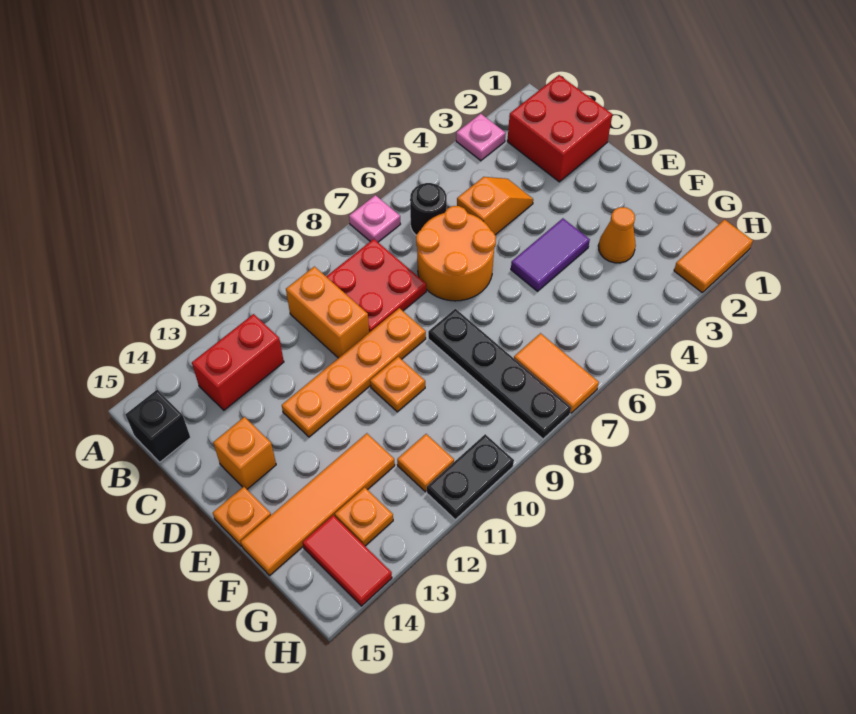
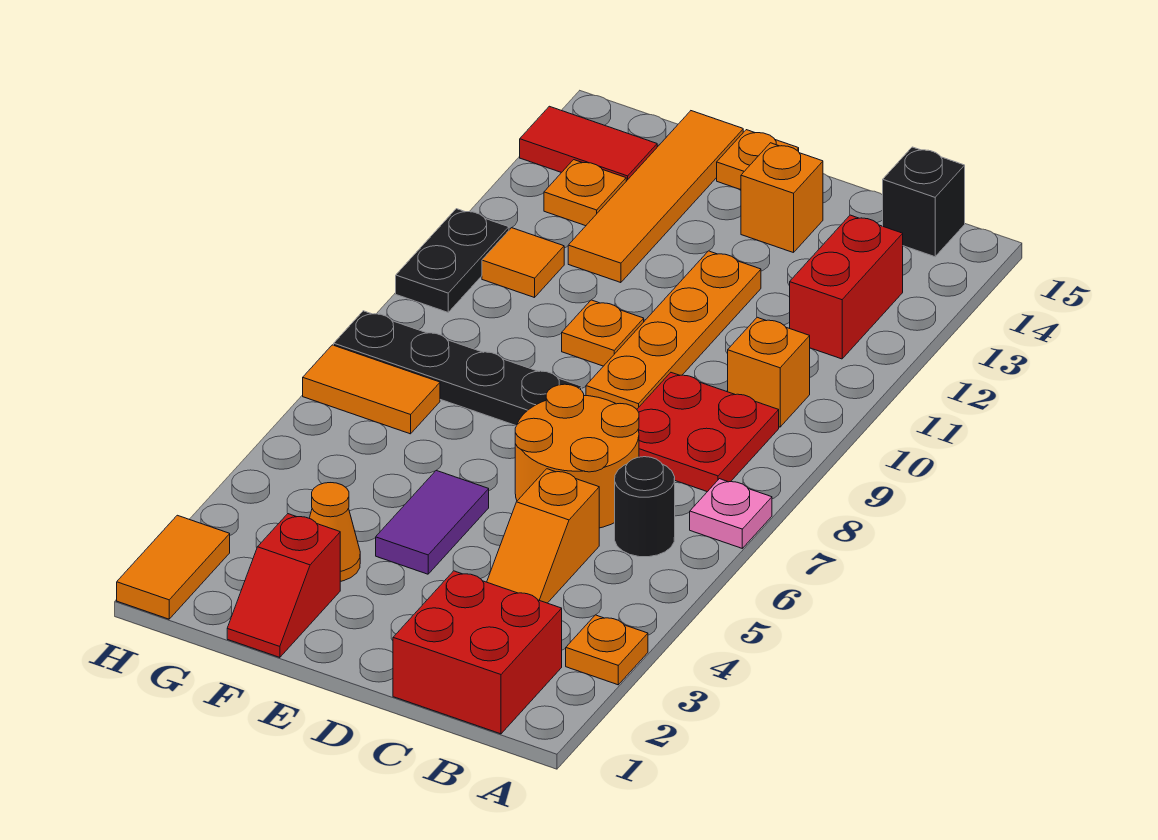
pink plate A3 level 1 -> orange plate A3 level 1
orange brick B10:C10 level 1 -> orange brick B10 level 1
none -> red slope F1:F2 level 1 top 2

